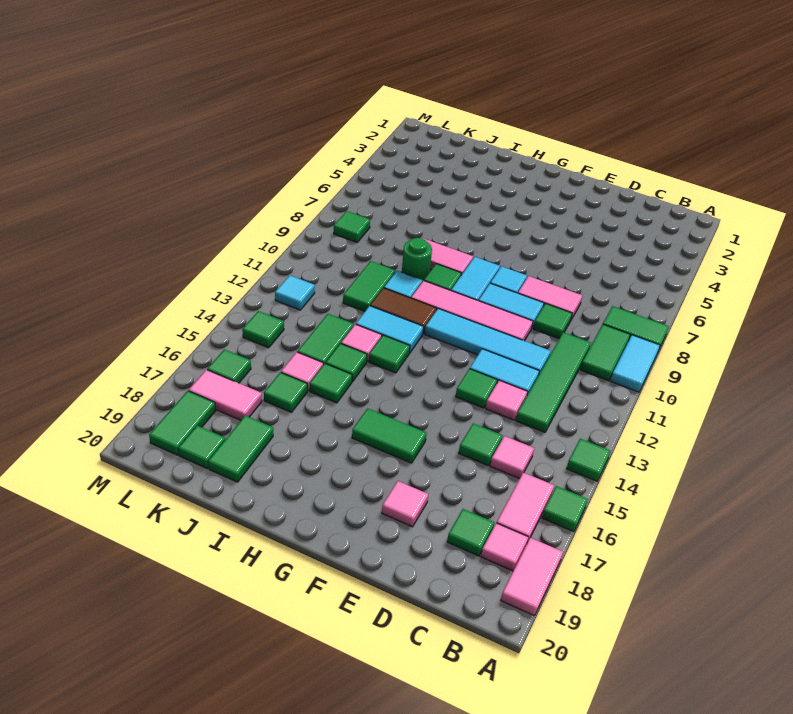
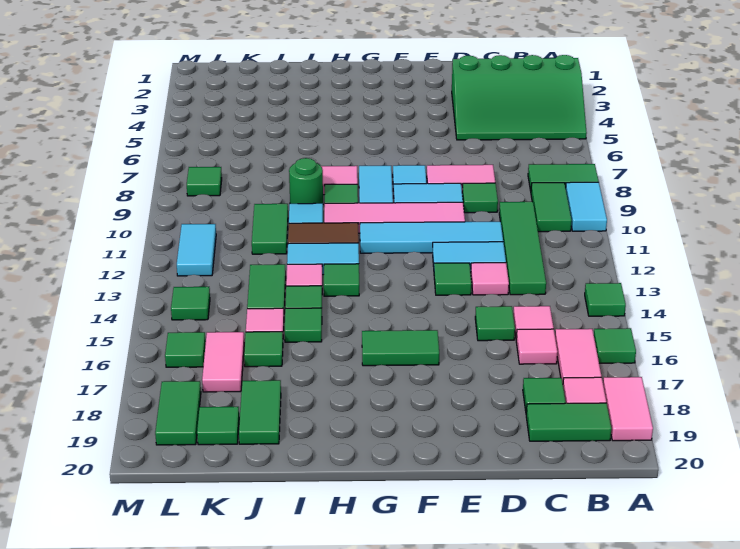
none -> green slope A3:D5 level 1 top 3
none -> green tile B19:C19 level 1
pink tile E18 level 1 -> pink tile C16 level 1
pink tile K17:L17 level 1 -> pink tile K16:K17 level 1
cyan tile L12 level 1 -> cyan tile L11:L12 level 1

